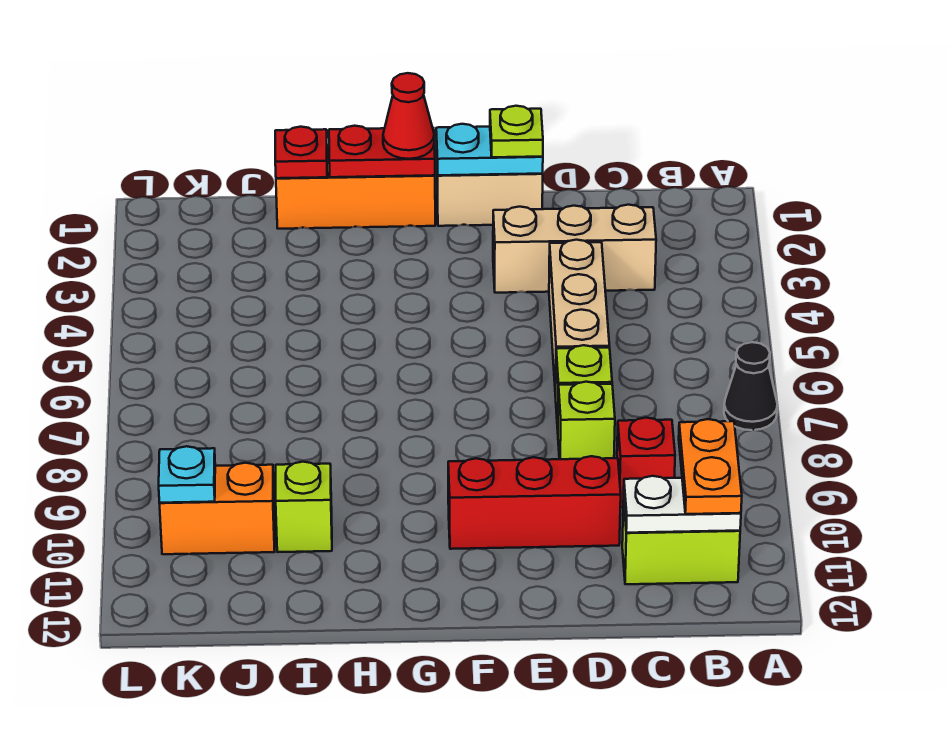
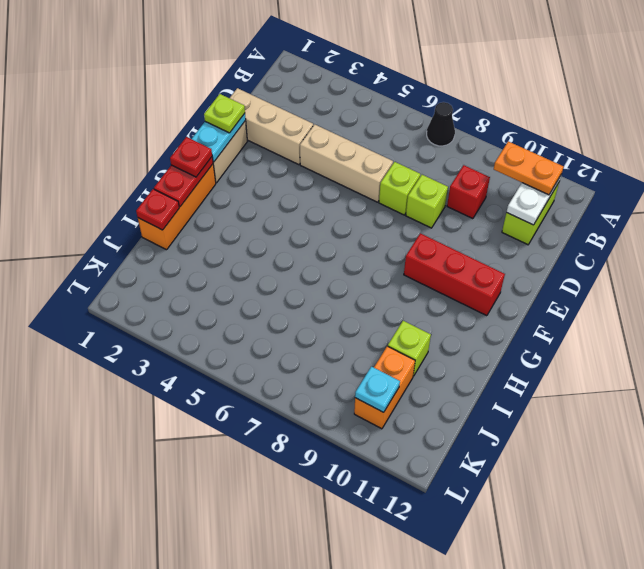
tan brick C3:E3 level 1 -> tan brick D1:D3 level 1
red brick D10:F10 level 1 -> red brick F9:F11 level 1
red cone G1 level 3 -> red plate G1 level 3

